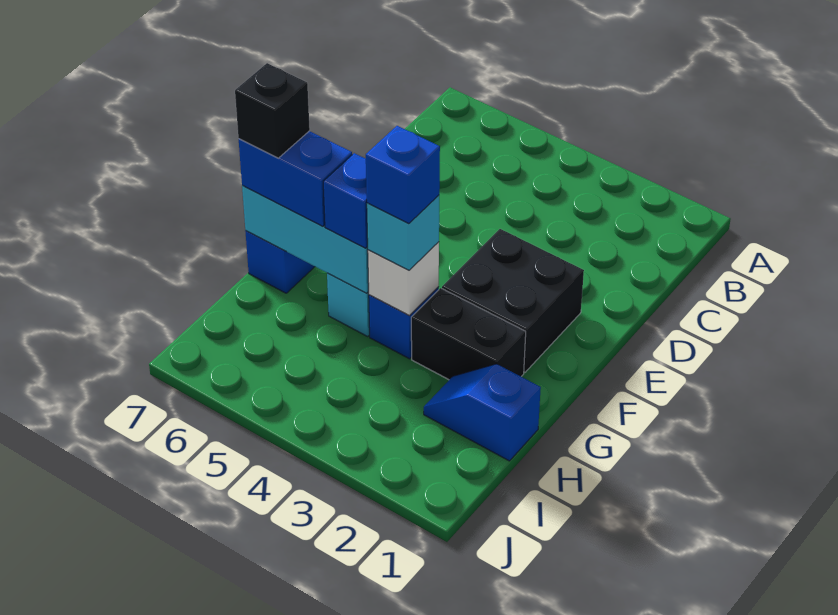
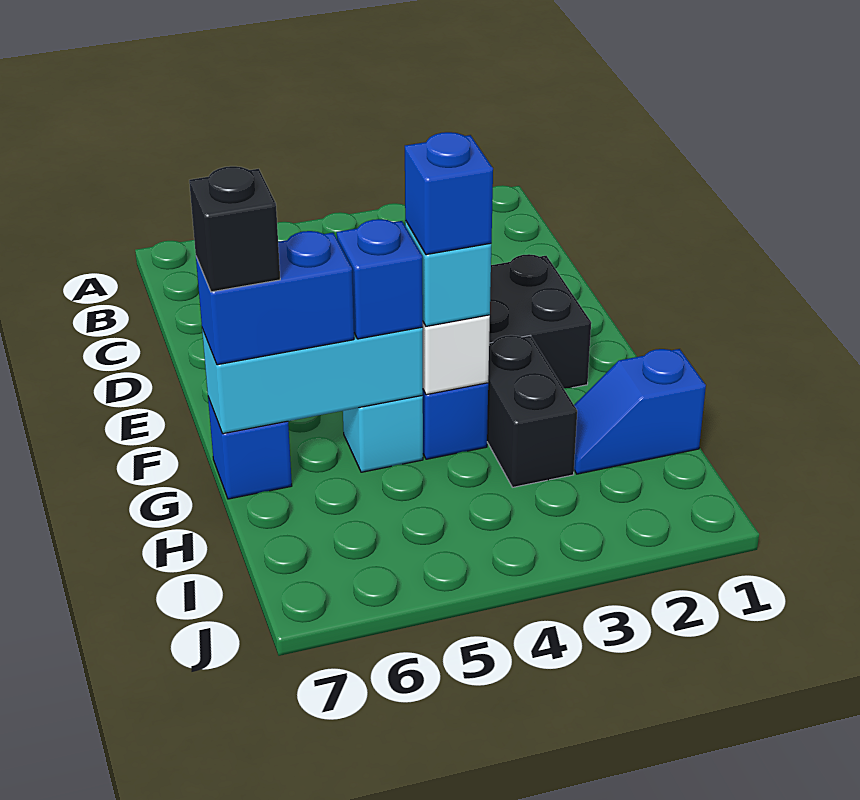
black brick G2:G3 level 1 -> black brick G3:H3 level 1

